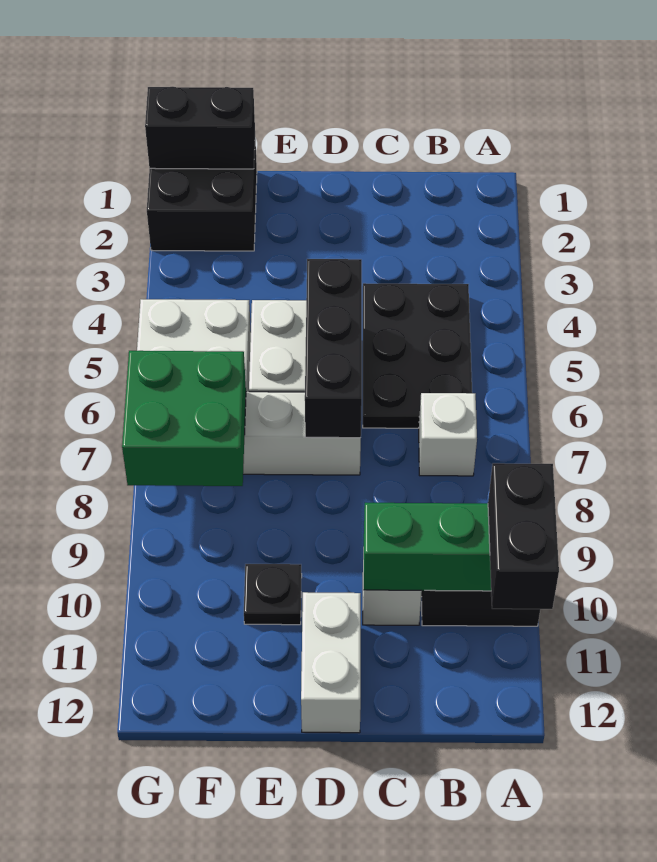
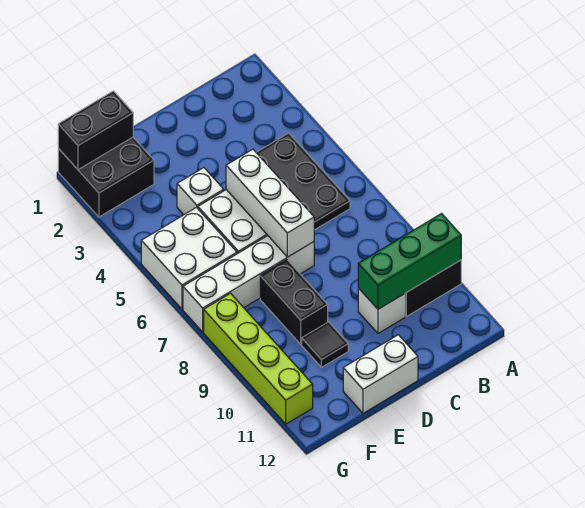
black brick A10:A11 level 3 -> black brick E8:E9 level 1
white brick B7 level 1 -> white brick E4 level 1
black brick D5:D7 level 2 -> white brick D5:D7 level 2
white brick D11:D12 level 1 -> white brick D12:E12 level 1
black plate E10 level 1 -> black tile E10 level 1
green brick F7:G8 level 2 -> none
none -> lime brick G8:G11 level 1

